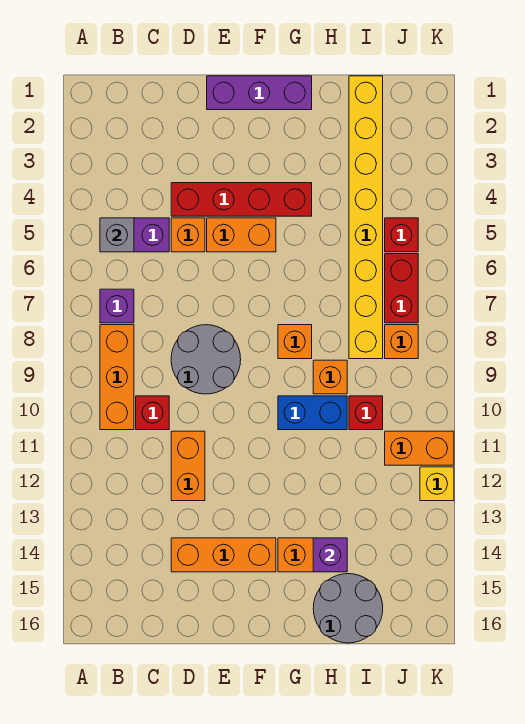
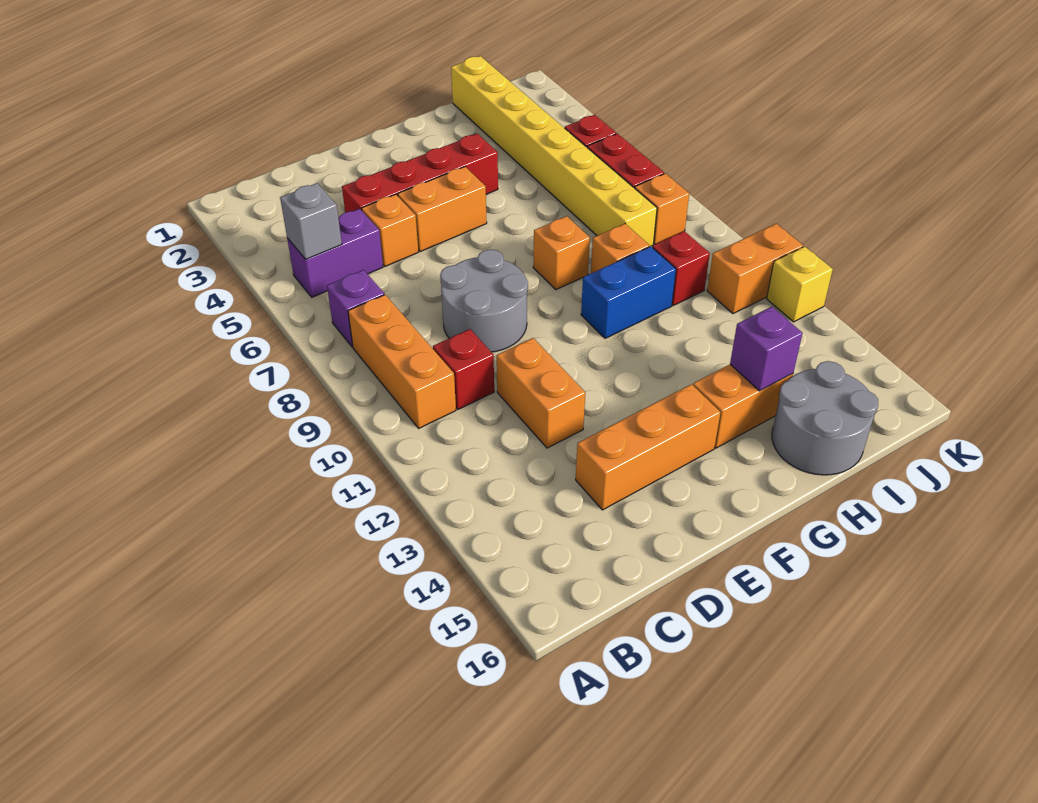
purple brick E1:G1 level 1 -> none

